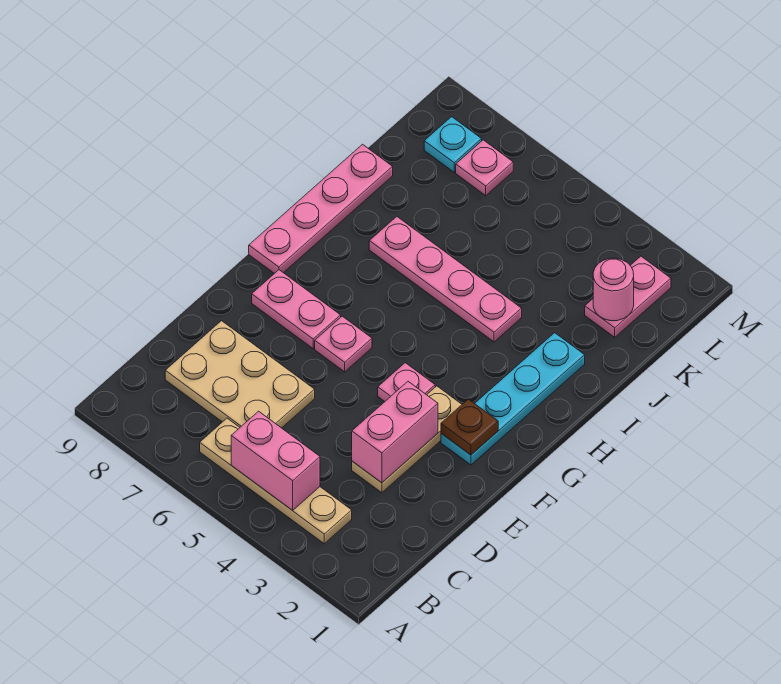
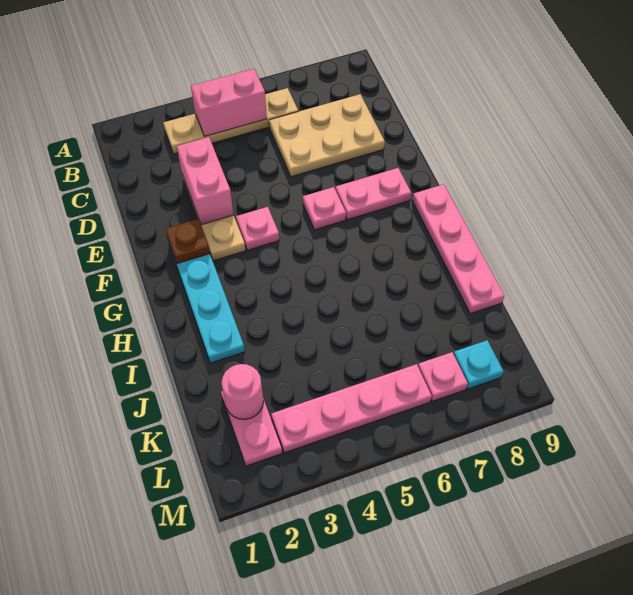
pink plate I4:I7 level 1 -> pink plate L3:L6 level 1

